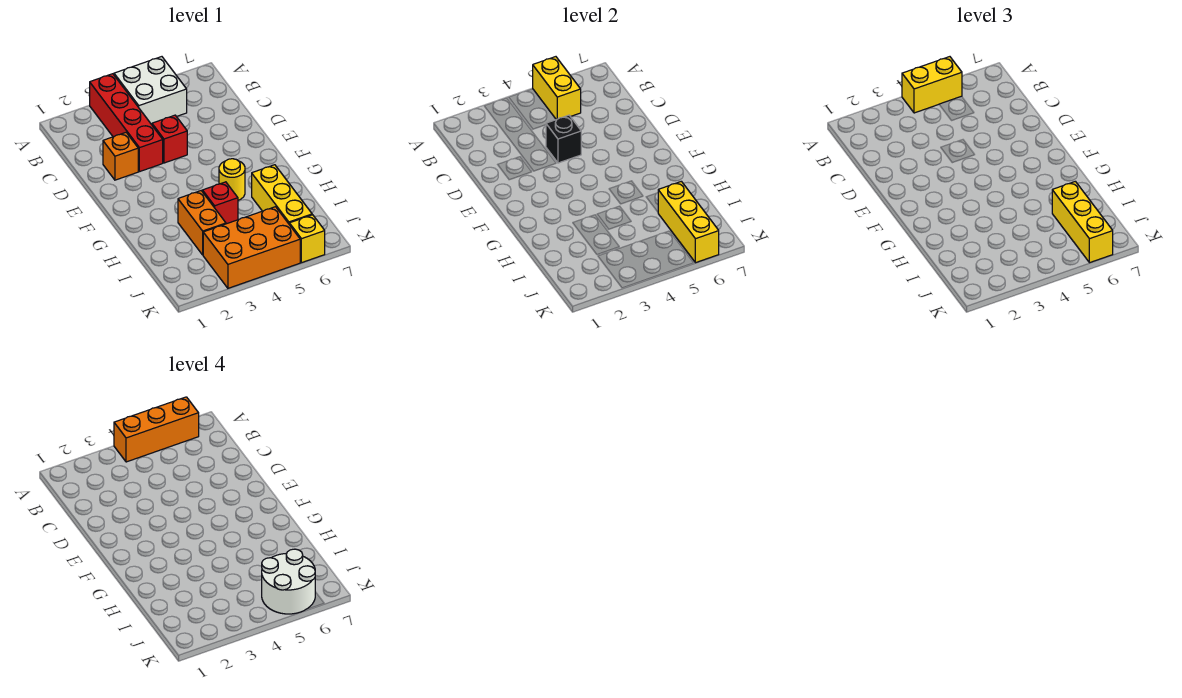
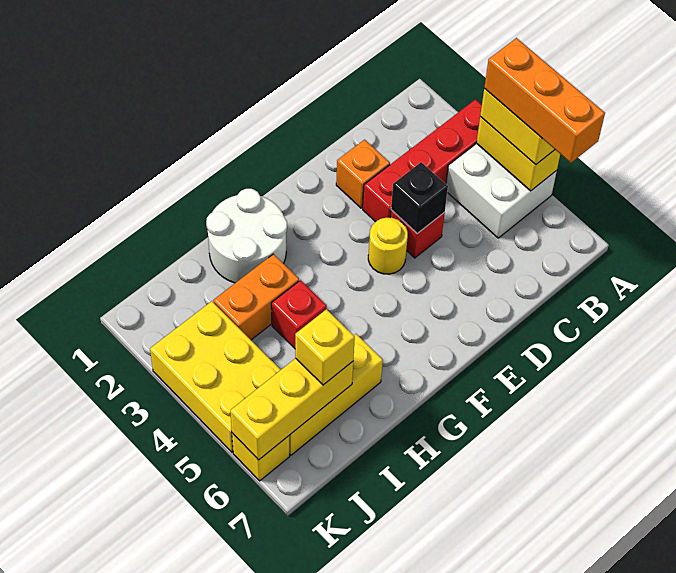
yellow brick A5:B5 level 2 -> yellow brick A4:A5 level 2
yellow round brick G5 level 1 -> yellow round brick E4 level 1
yellow brick I6:K6 level 3 -> yellow brick I6 level 3
orange brick J3:K5 level 1 -> yellow brick J3:K5 level 1
white round brick J5:K6 level 4 -> white round brick G1:H2 level 1

